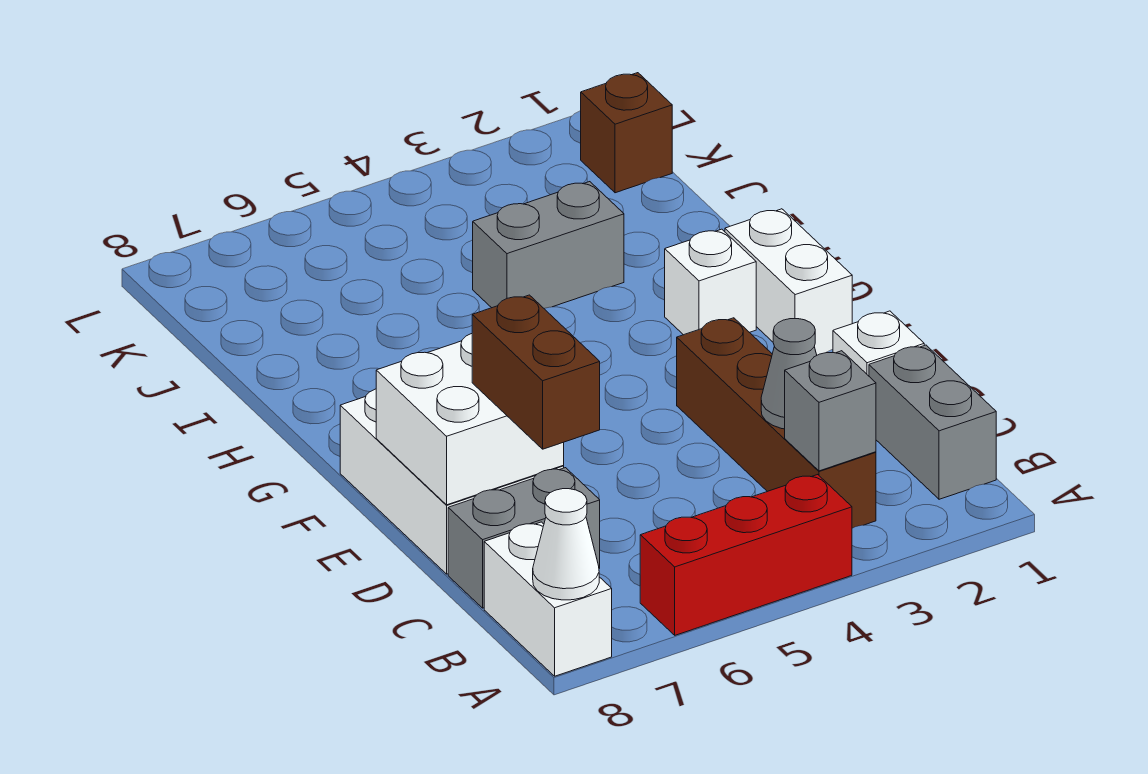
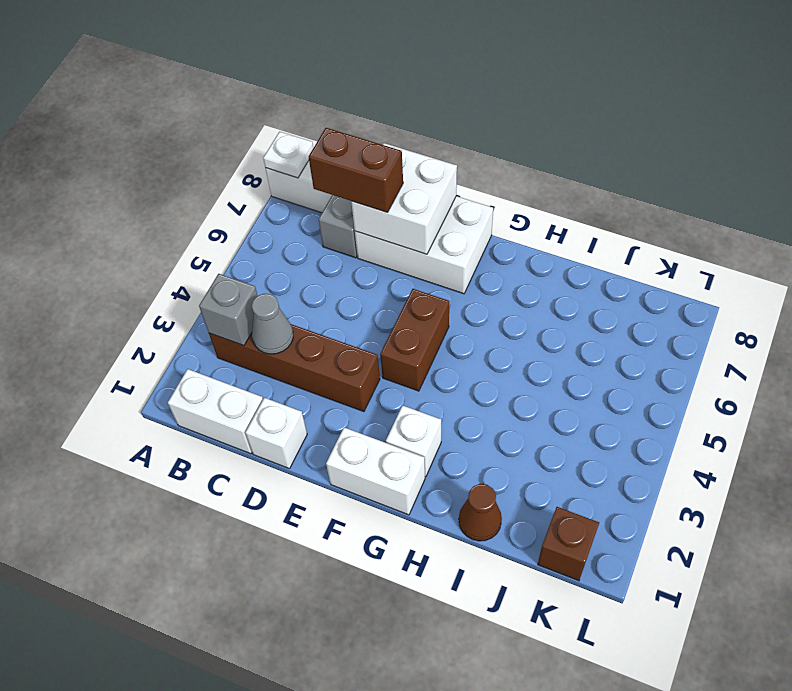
red brick A4:A6 level 1 -> none
white cone A8 level 2 -> white plate A8 level 2
grey brick B1:C1 level 1 -> white brick B1:C1 level 1
none -> brown brick F4:F5 level 1
none -> brown cone I1 level 1
grey brick I3:I4 level 1 -> none

